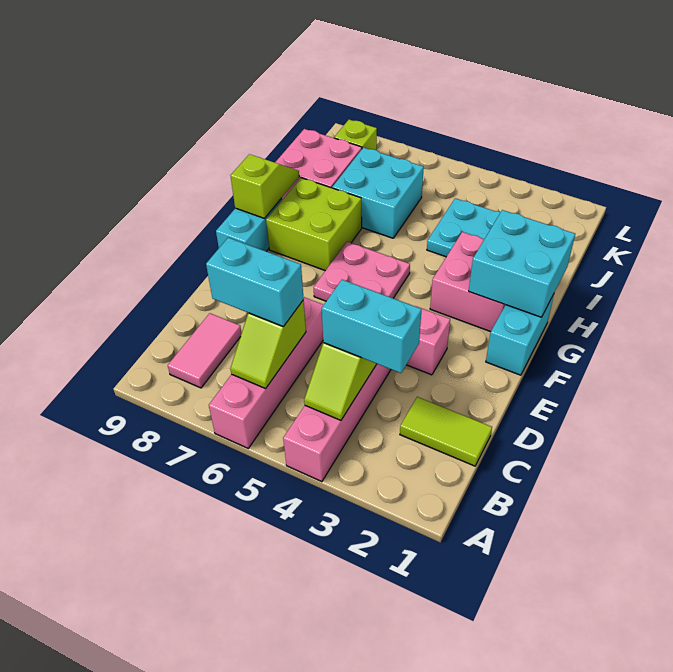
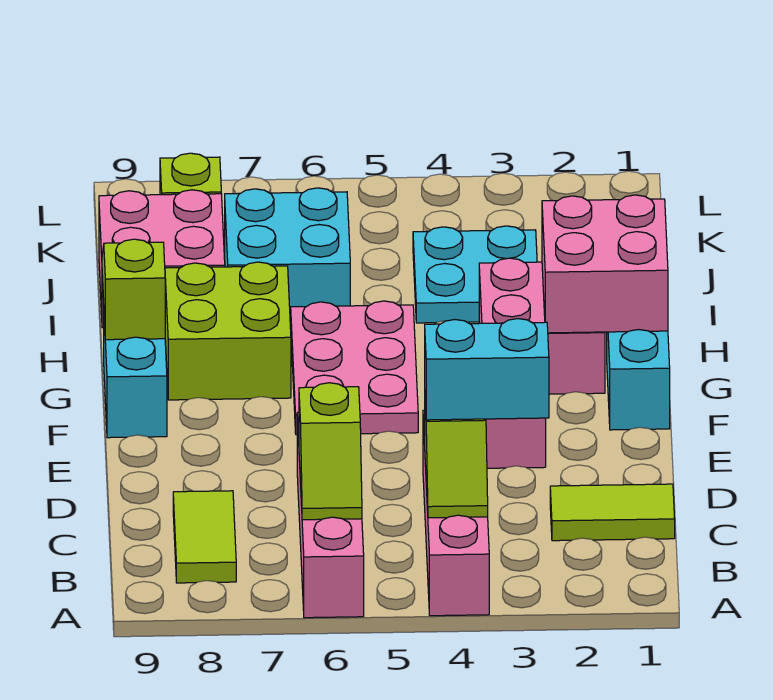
pink tile B8:C8 level 1 -> lime tile B8:C8 level 1
cyan brick C6:C7 level 3 -> none
pink plate F5:G6 level 1 -> pink plate F5:H6 level 1
cyan brick G1:H2 level 2 -> pink brick G1:H2 level 2

